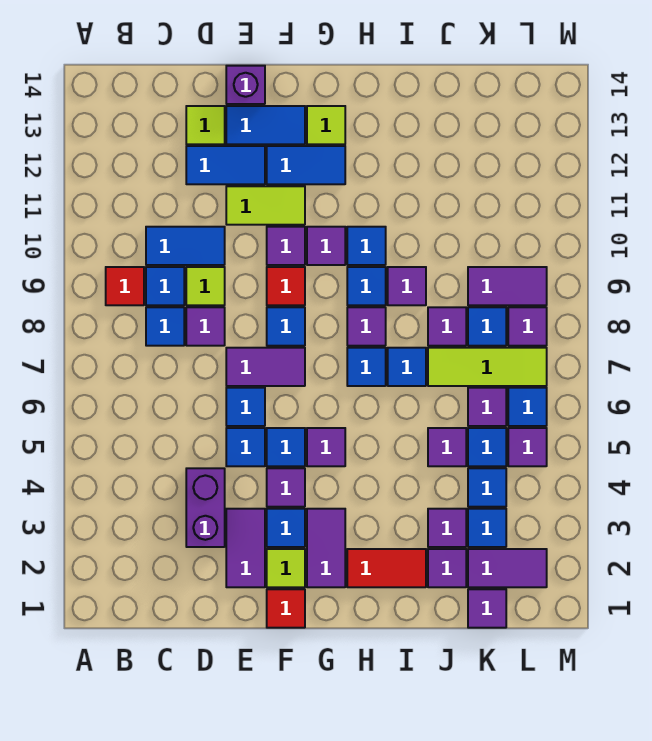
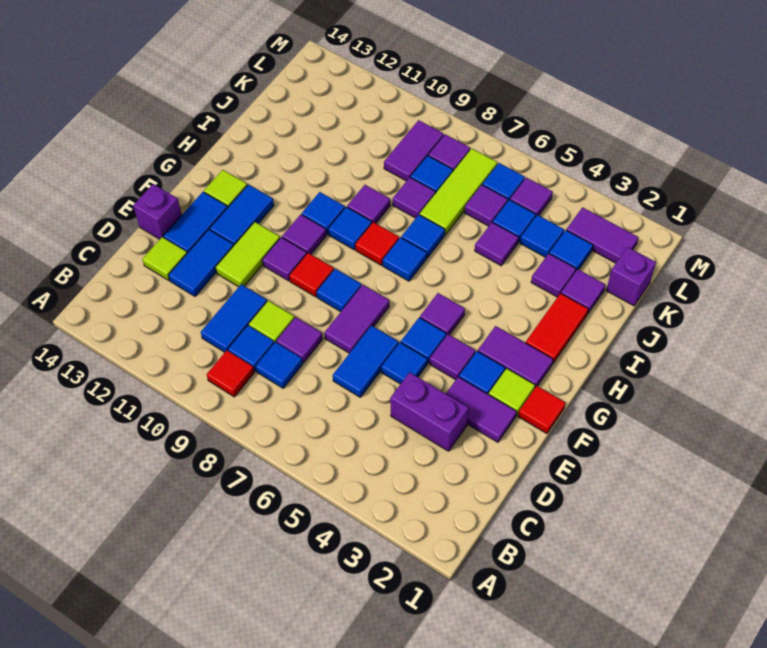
blue tile E6 level 1 -> blue tile D6:E6 level 1
purple tile H8 level 1 -> red tile H8 level 1
purple tile K1 level 1 -> purple brick K1 level 1
purple tile K2:L2 level 1 -> purple tile L2:L3 level 1

